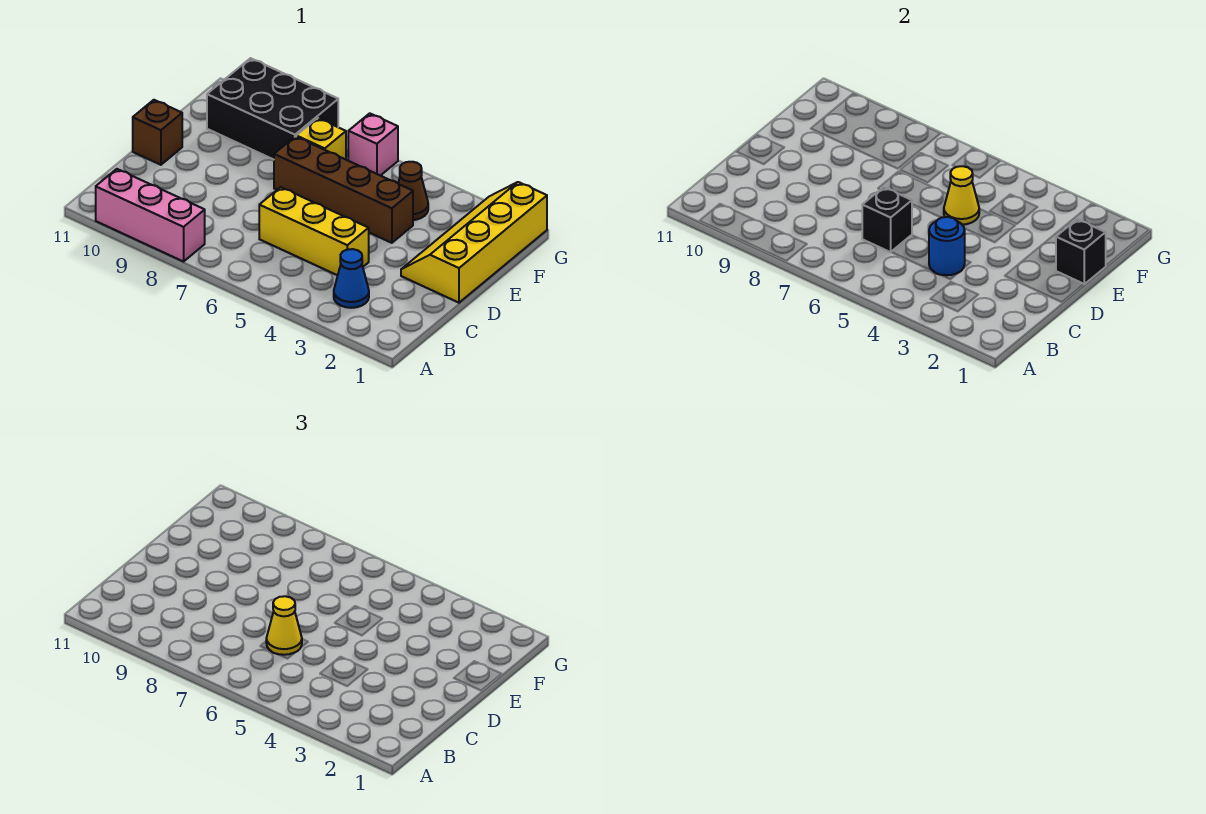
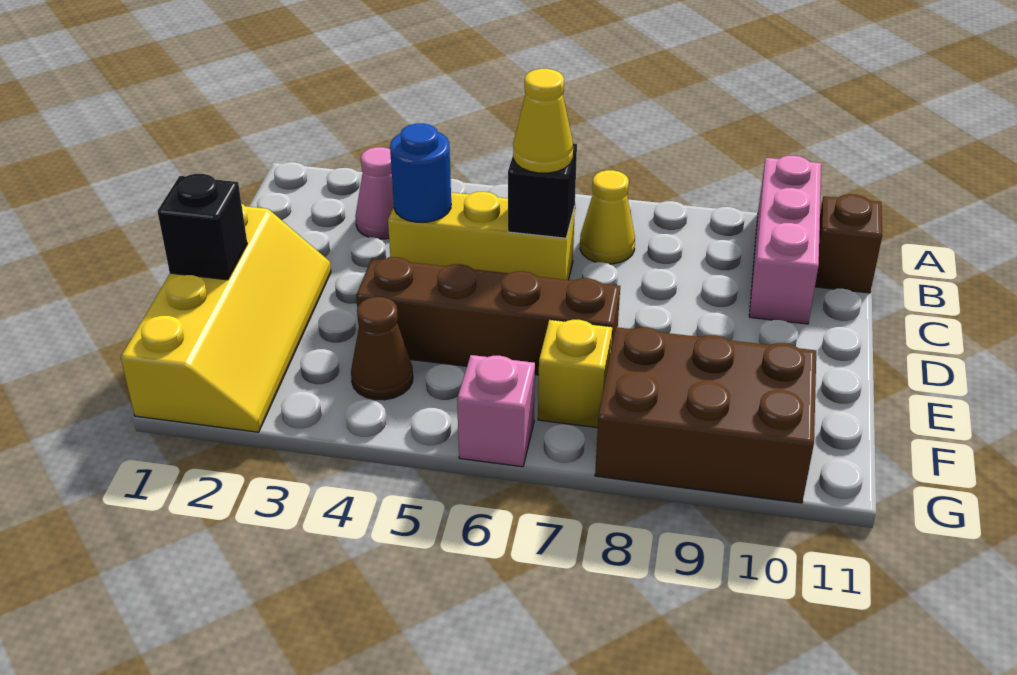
pink brick A8:A10 level 1 -> pink brick A10:C10 level 1
blue cone B3 level 1 -> pink cone B3 level 1
brown brick D11 level 1 -> brown brick B11 level 1
yellow cone E5 level 2 -> yellow cone B7 level 1
black brick F8:G10 level 1 -> brown brick F8:G10 level 1

